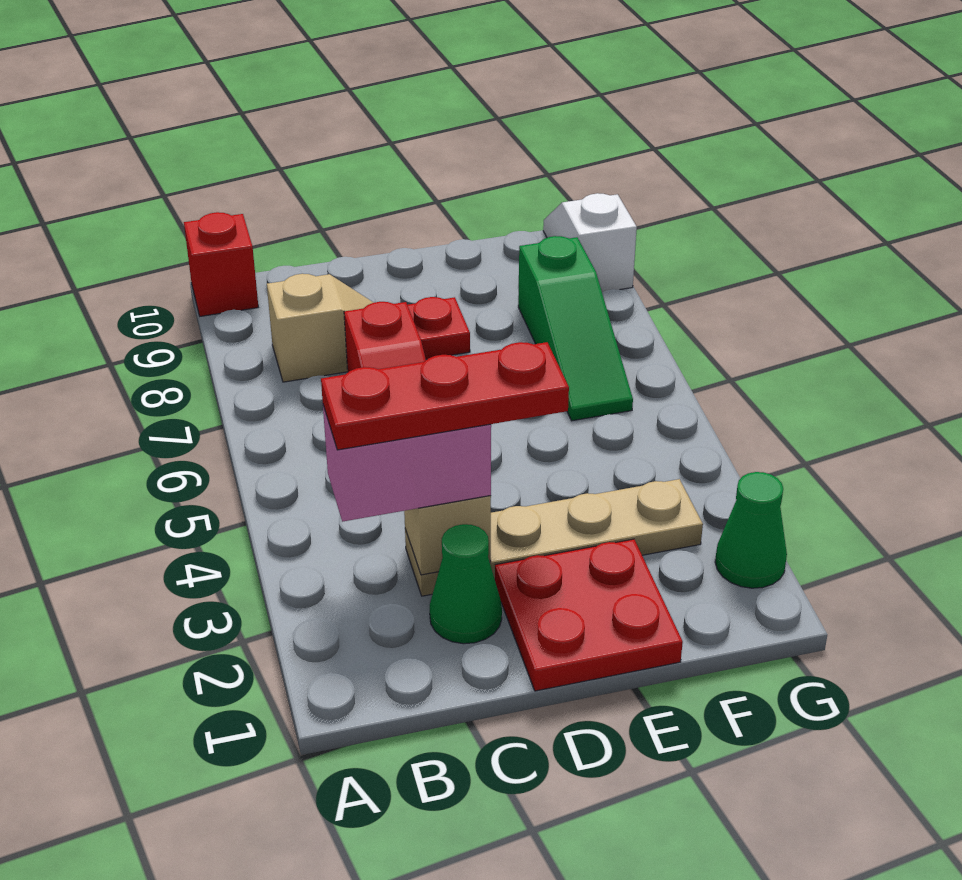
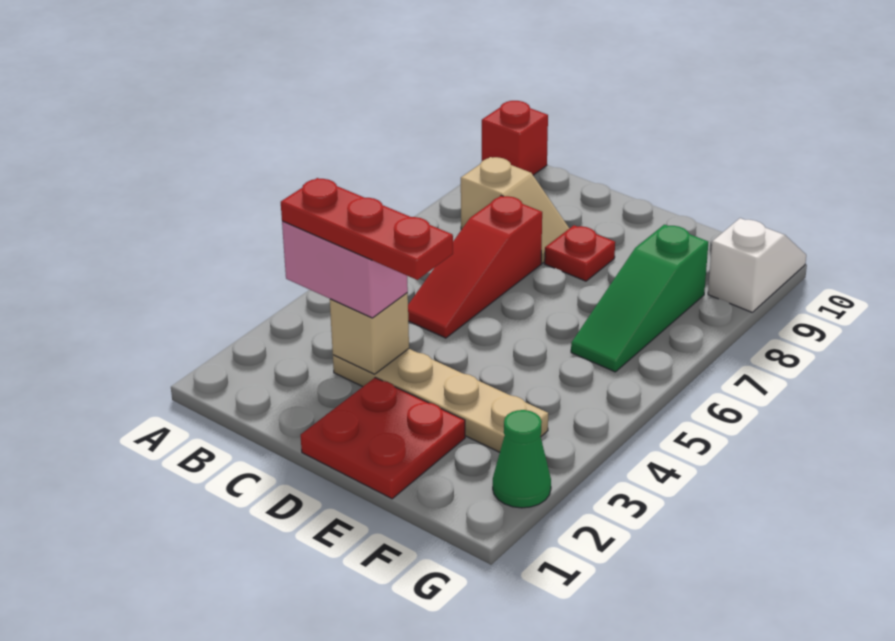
green cone C2 level 1 -> none

